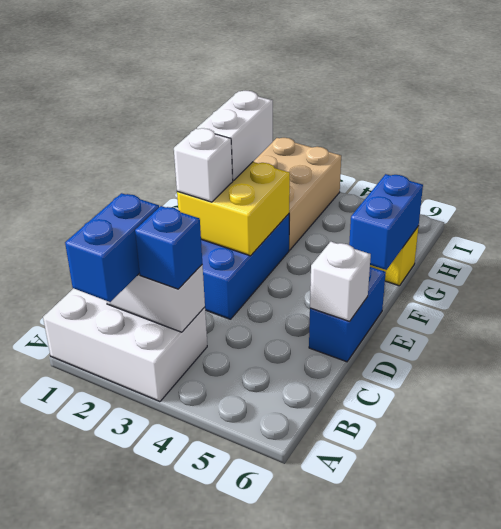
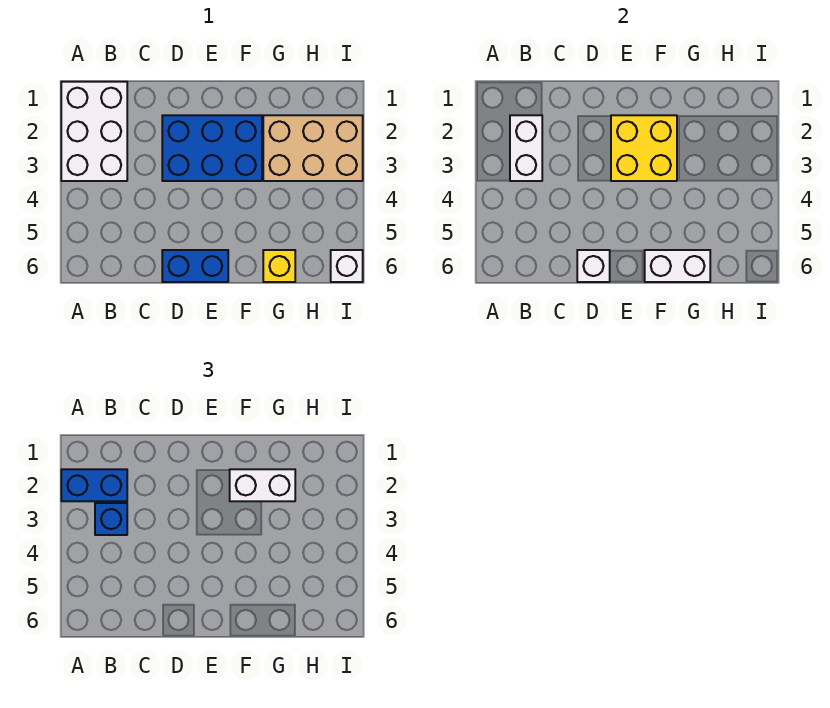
white brick E2 level 3 -> white brick I6 level 1
blue brick F6:G6 level 2 -> white brick F6:G6 level 2

